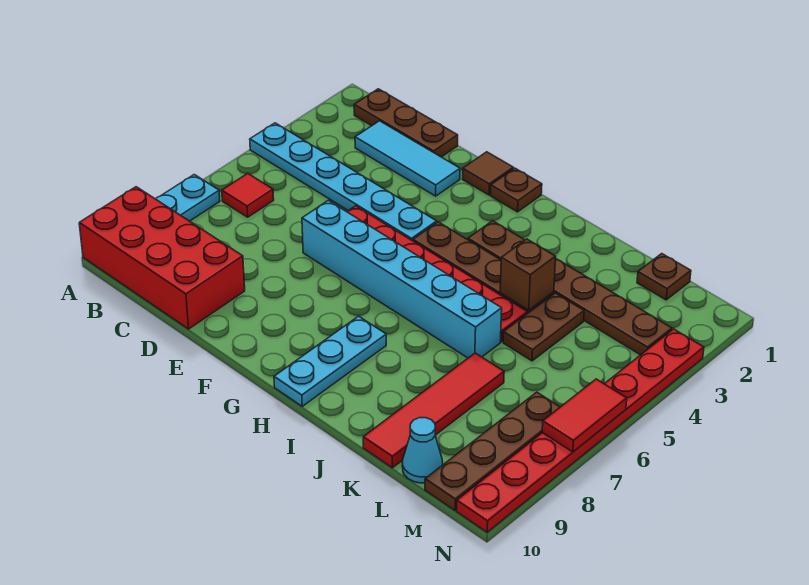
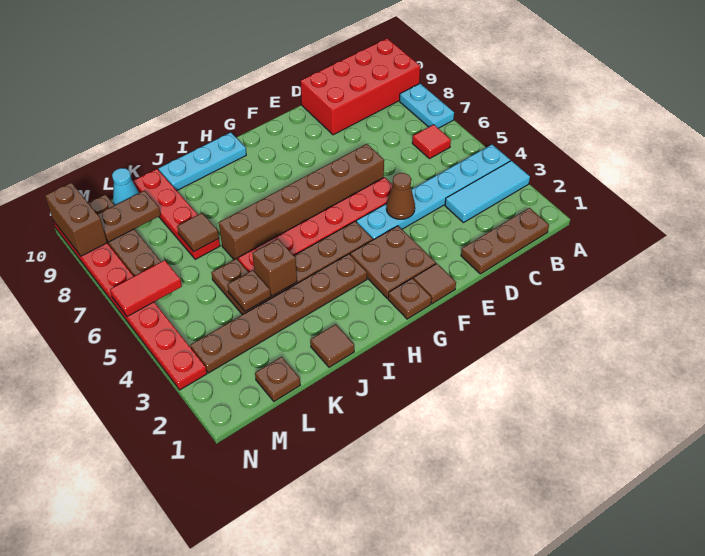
cyan tile C2:E2 level 1 -> cyan tile A3:C3 level 1
none -> brown cone E4 level 2
cyan brick E6:J6 level 1 -> brown brick E6:J6 level 1
none -> brown plate F2:G3 level 1
cyan plate H8:H10 level 1 -> cyan plate H10:J10 level 1
none -> brown tile J1 level 1
none -> brown plate K4 level 2
red tile K7:K10 level 1 -> red plate K7:K10 level 1
none -> brown tile K7 level 2
none -> brown plate L9:M9 level 2
red tile N6:N7 level 2 -> red tile M6:N6 level 2
none -> brown brick N9:N10 level 2

